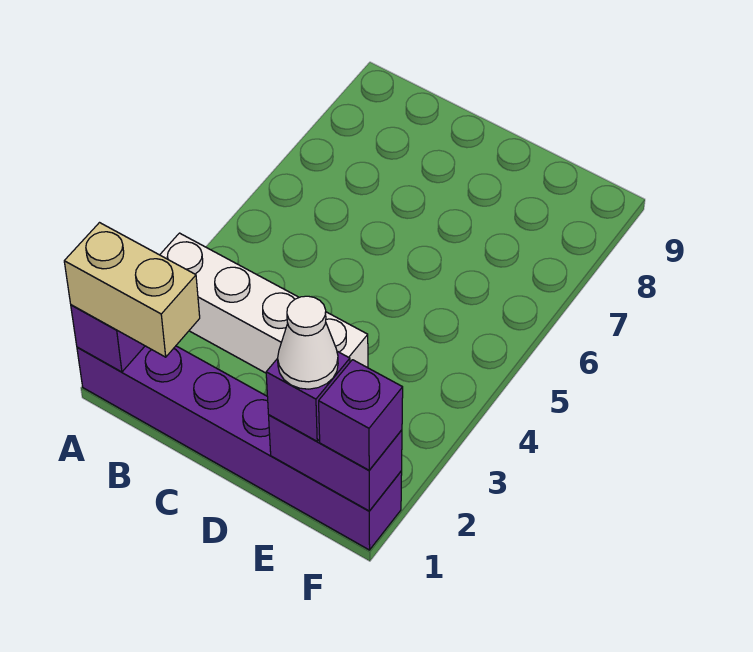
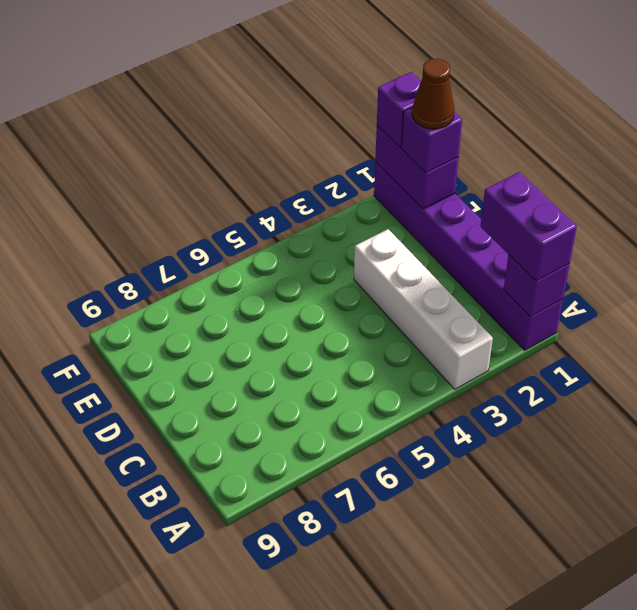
tan brick A1:B1 level 3 -> purple brick A1:B1 level 3
white cone E1 level 4 -> brown cone E1 level 4

